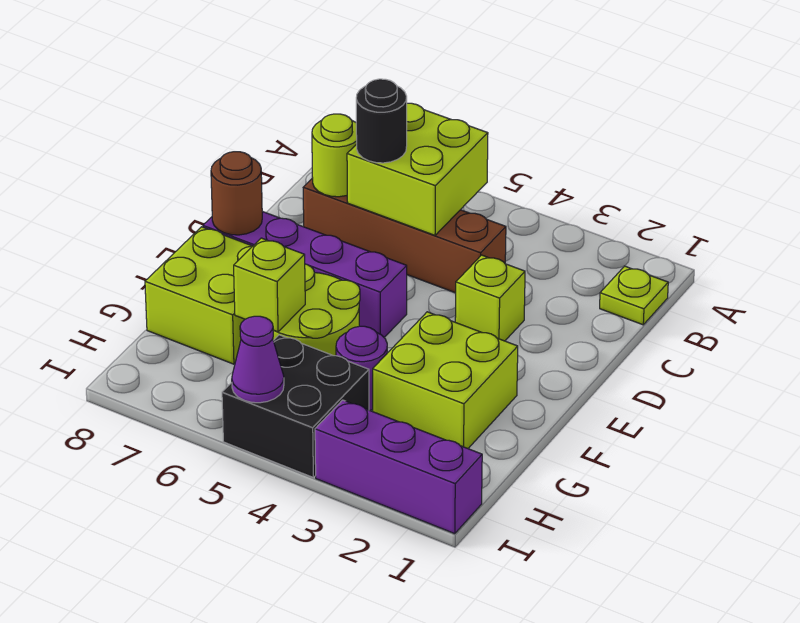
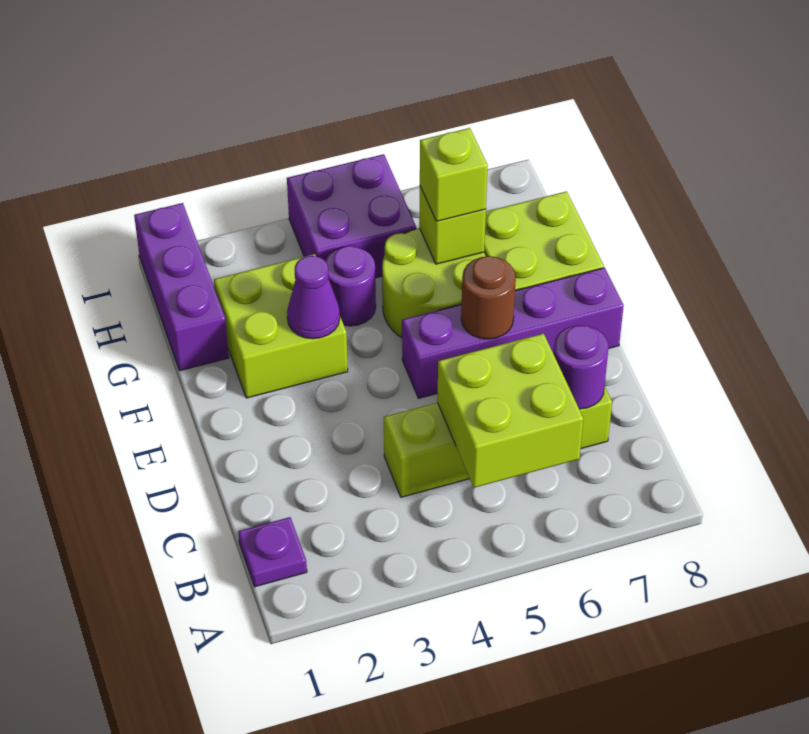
lime plate B1 level 1 -> purple plate B1 level 1
brown brick C4:C7 level 1 -> lime brick C4:C7 level 1
black round brick C6 level 3 -> none
lime round brick C7 level 2 -> purple round brick C7 level 2
lime brick D3 level 1 -> lime brick G6 level 3
brown round brick E8 level 2 -> brown round brick E6 level 2
black brick H4:I5 level 1 -> purple brick H4:I5 level 1
purple brick I1:I3 level 1 -> purple brick G1:I1 level 1
purple cone I5 level 2 -> purple cone F3 level 2

